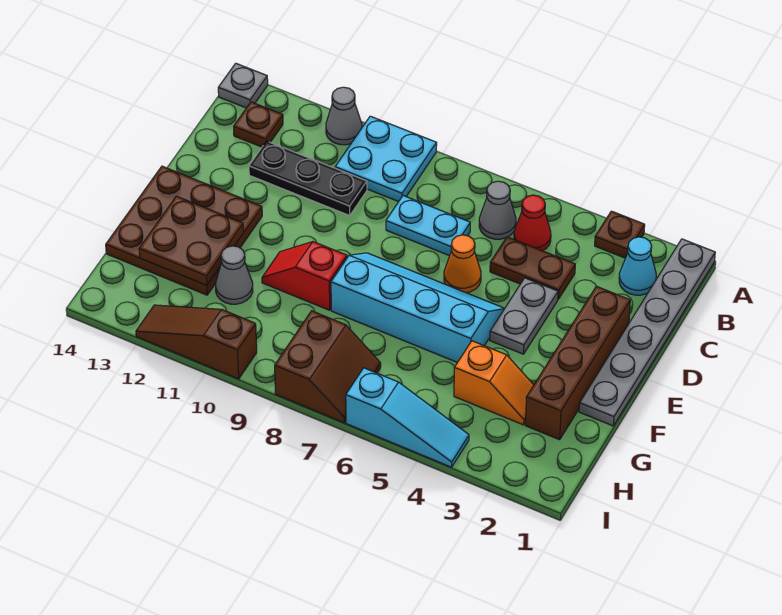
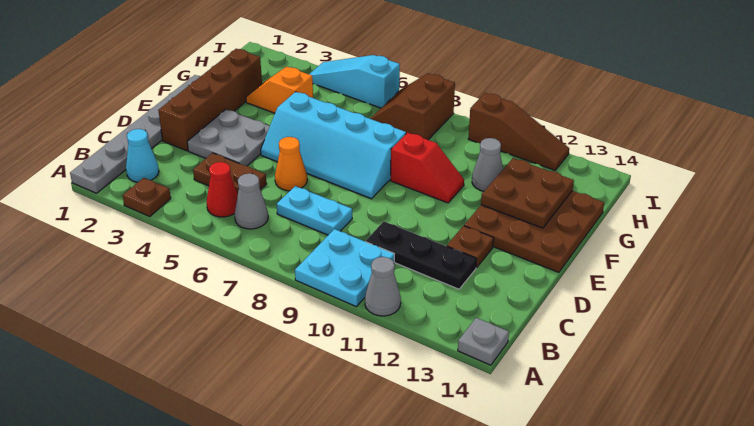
brown plate B13 level 1 -> brown plate D12 level 1
grey plate D4:E4 level 1 -> grey plate D3:E4 level 1

